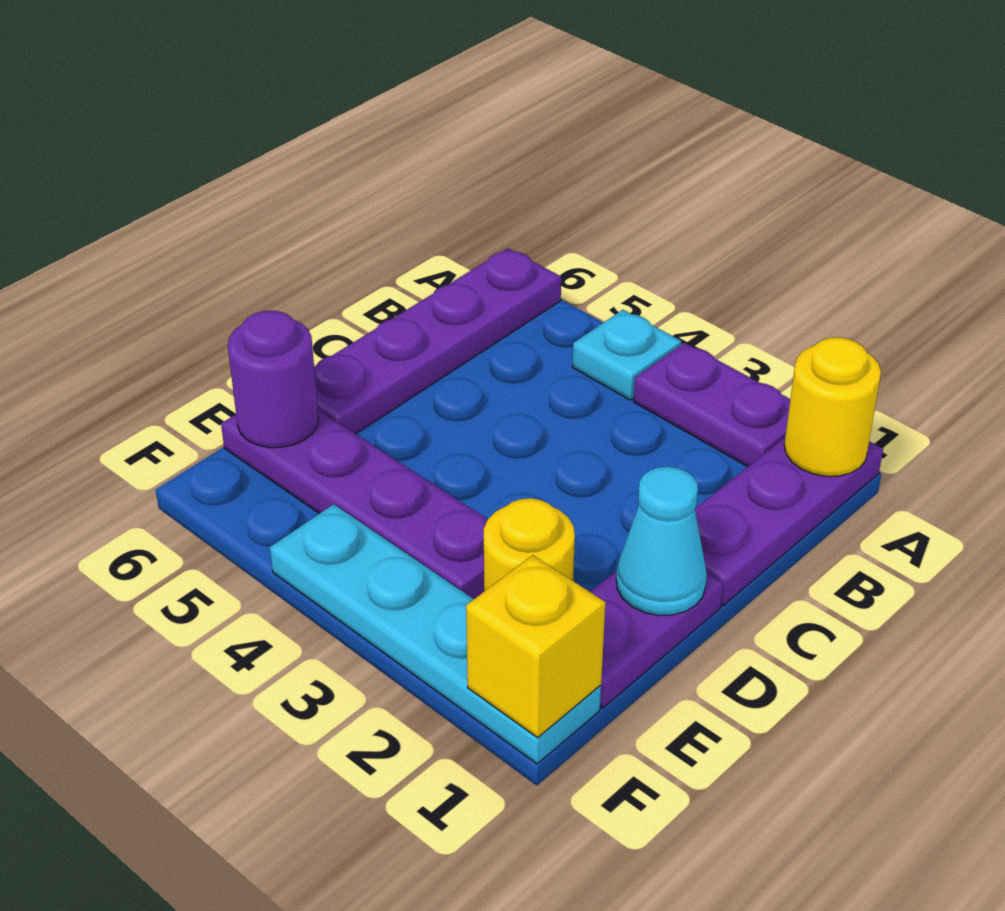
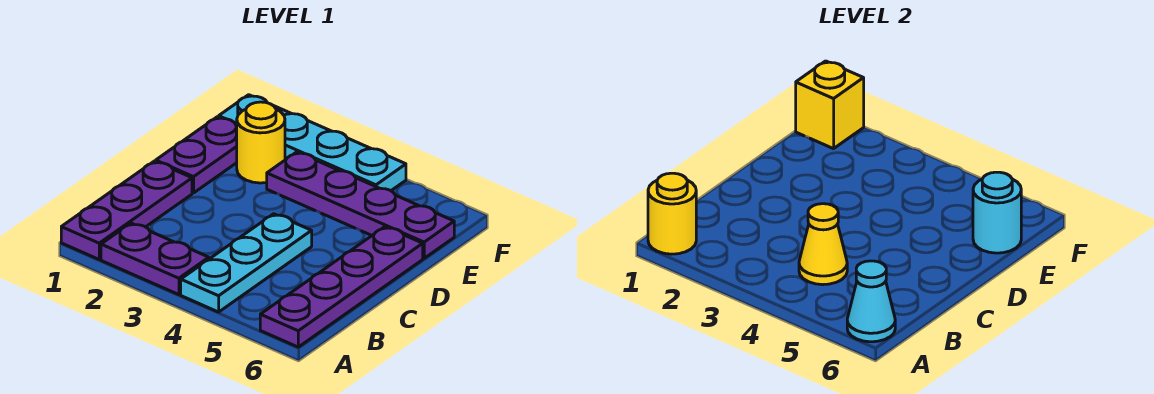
cyan plate A4 level 1 -> cyan plate A4:C4 level 1
none -> yellow cone B4 level 2
cyan cone D1 level 2 -> cyan cone A6 level 2
purple round brick E6 level 2 -> cyan round brick E6 level 2

